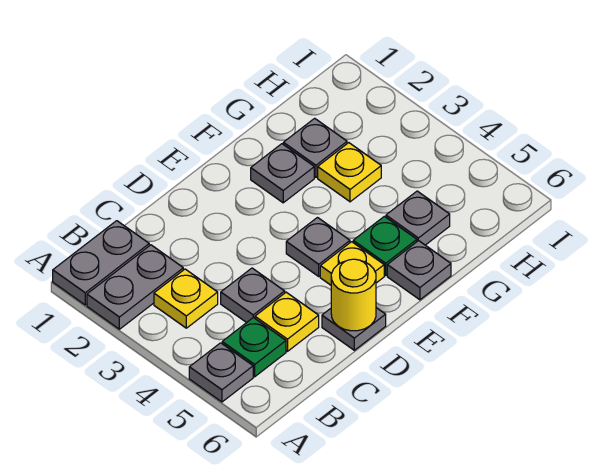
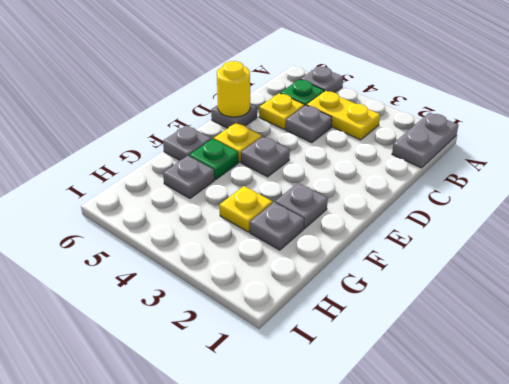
grey plate A2:B2 level 1 -> none
yellow plate B3 level 1 -> yellow plate B3:B4 level 1

